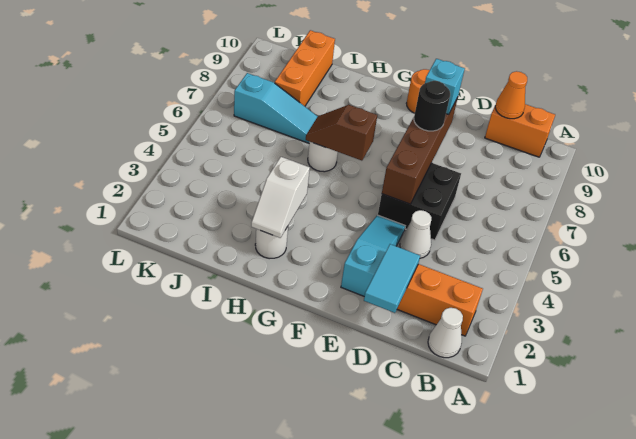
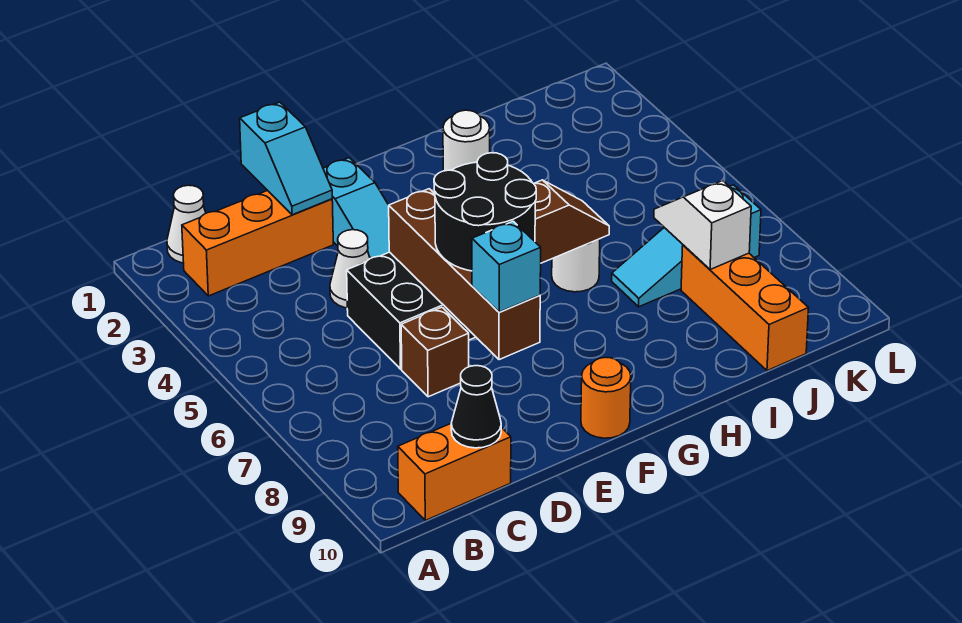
orange cone C10 level 2 -> black cone C10 level 2
cyan tile D1:D2 level 2 -> cyan slope D1:D2 level 2 top 1
none -> brown brick D7 level 1
black round brick E7 level 3 -> black round brick E6:F7 level 3
white slope H2:H3 level 2 top 3 -> white slope J7:J8 level 2 top 8

